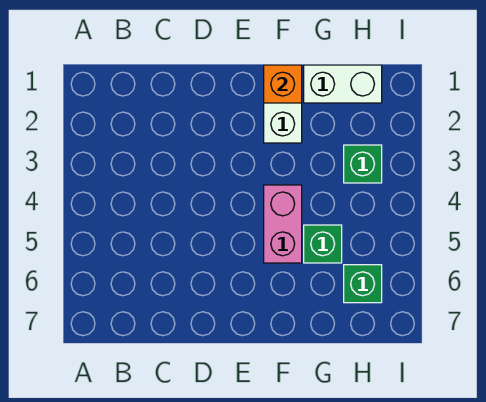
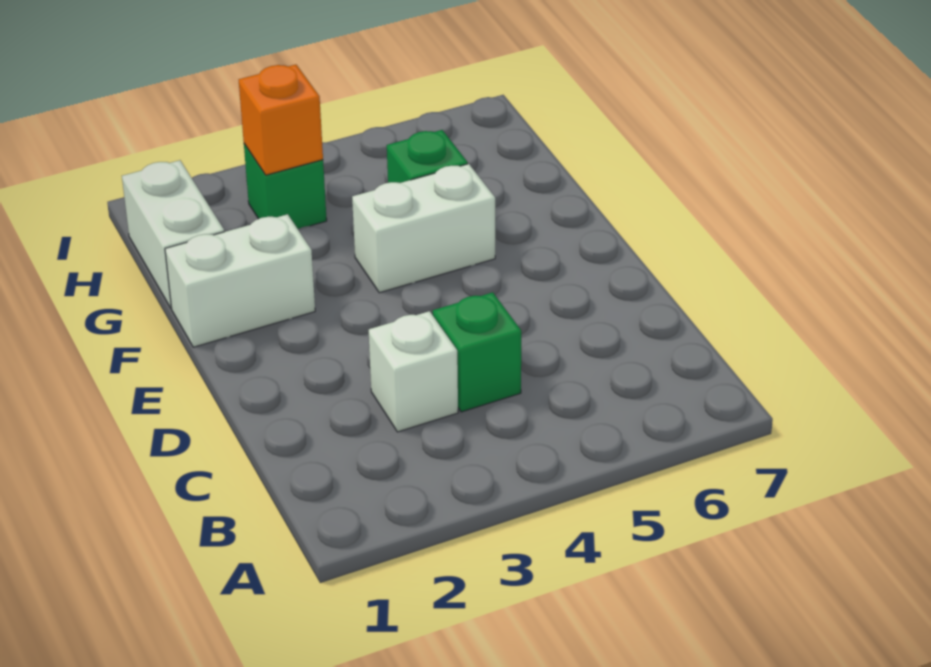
none -> white brick C3 level 1
orange brick F1 level 2 -> orange brick H3 level 2
pink brick F4:F5 level 1 -> white brick F4:F5 level 1
green brick H6 level 1 -> green brick C4 level 1

